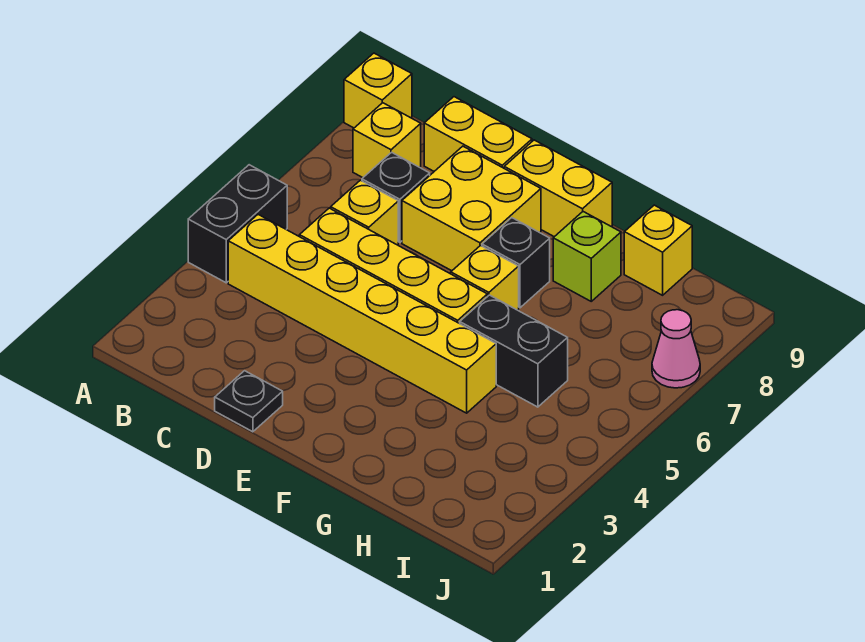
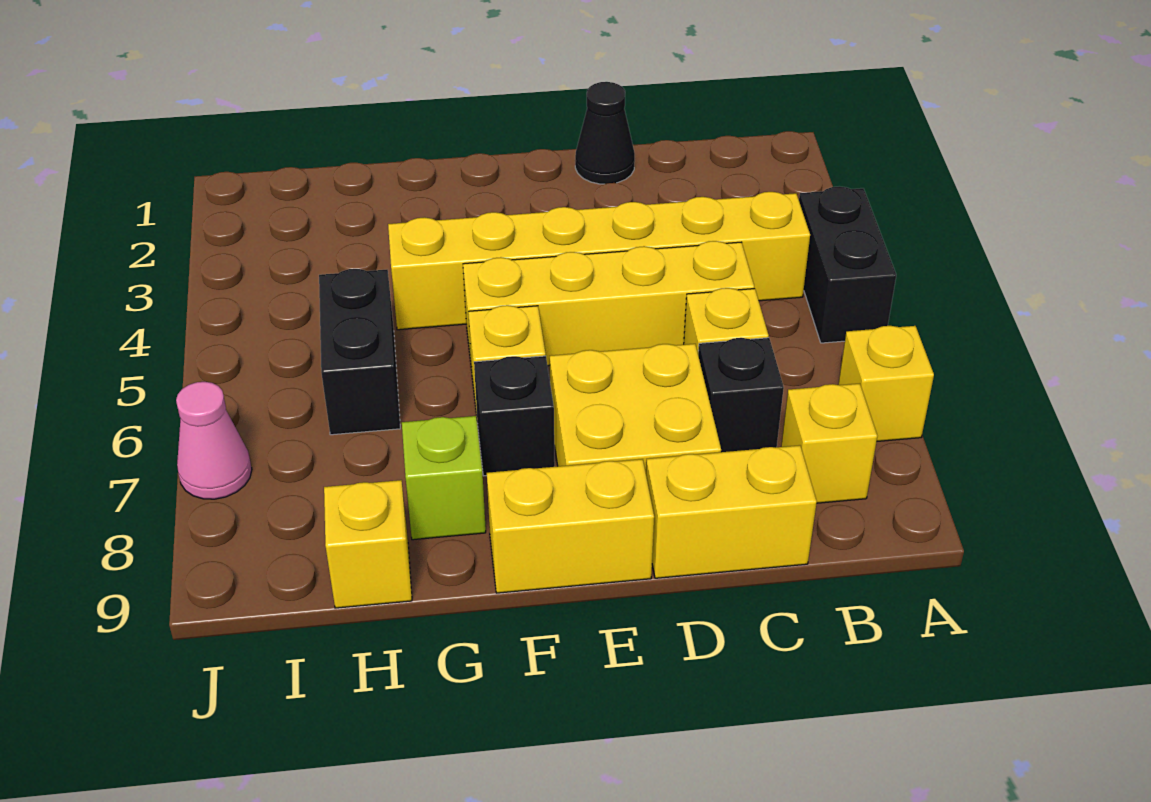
yellow brick A9 level 1 -> yellow brick A7 level 1
black plate D1 level 1 -> black cone D1 level 1
black brick G5:H5 level 1 -> black brick H5:H6 level 1

